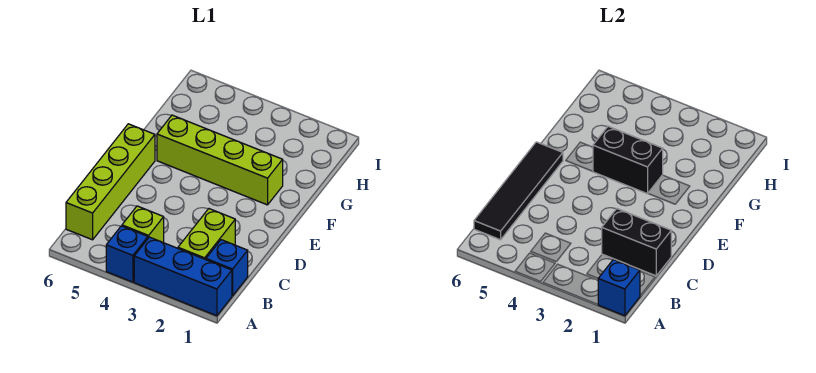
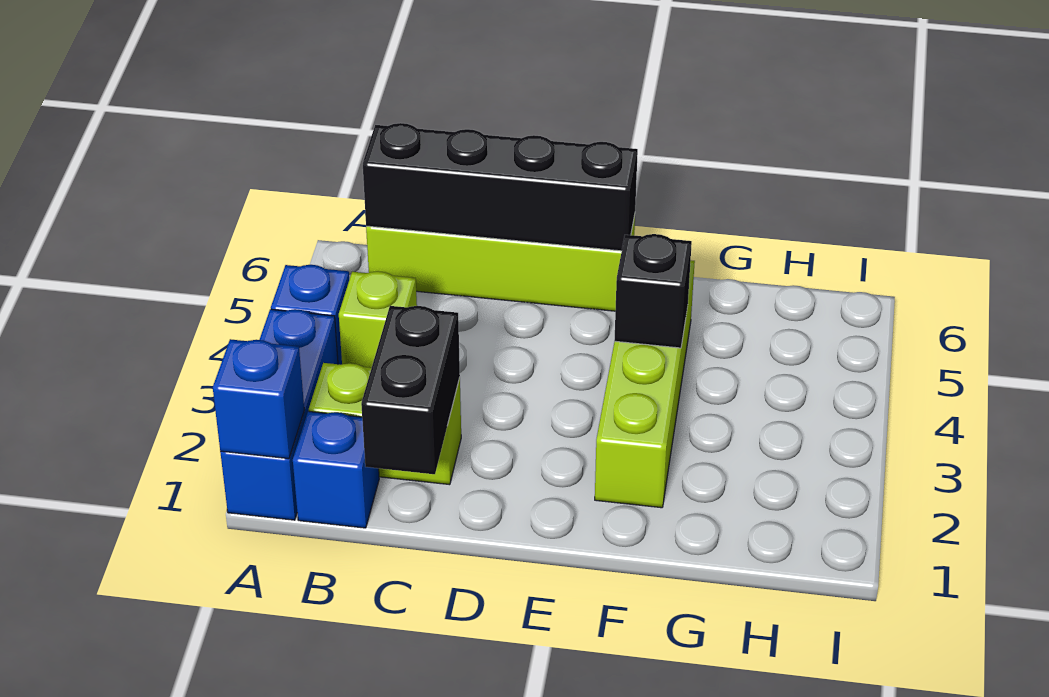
black tile B6:E6 level 2 -> black brick B6:E6 level 2
black brick F3:F4 level 2 -> black brick F4 level 2

